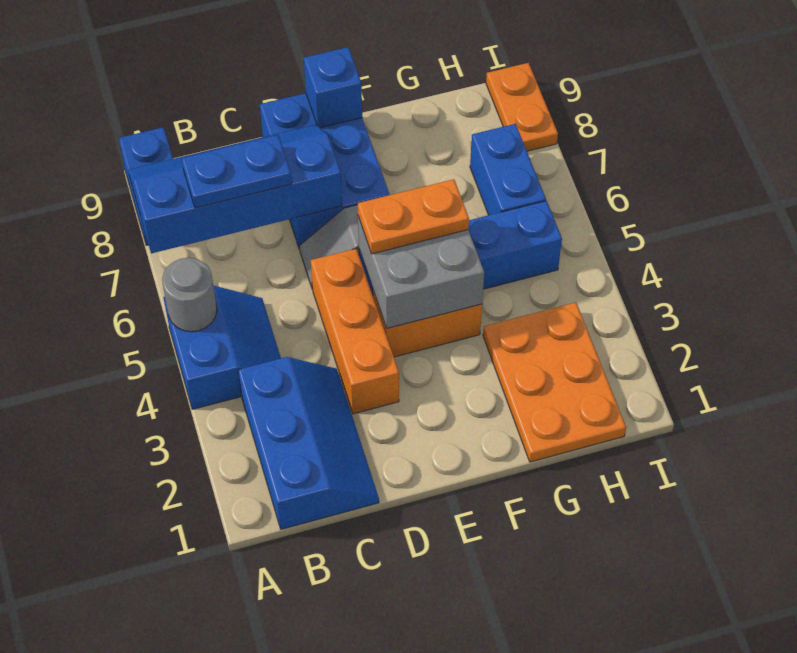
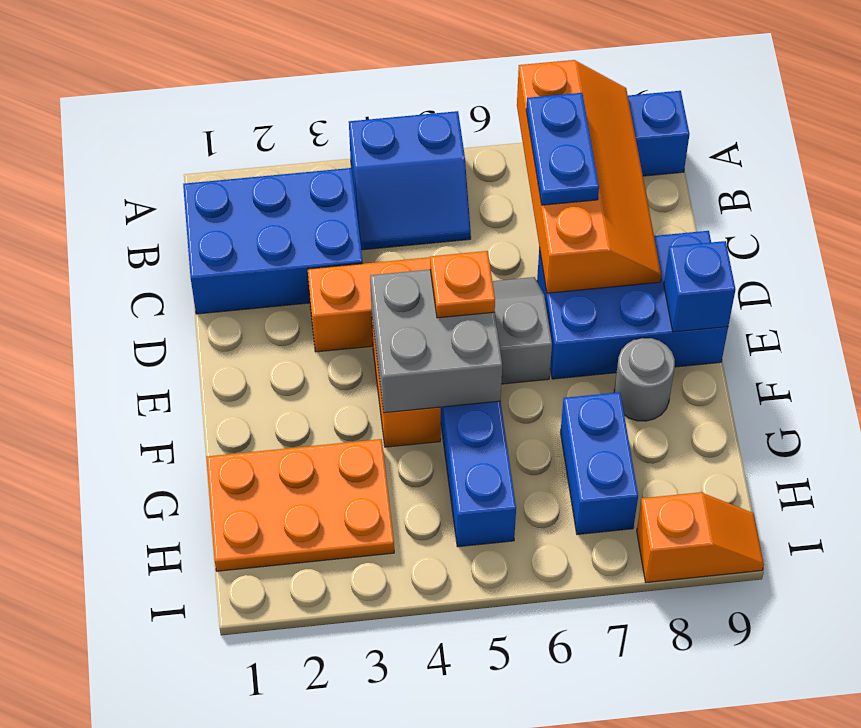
grey round brick A5 level 2 -> grey round brick F8 level 1
blue slope A7:D8 level 2 top 7 -> orange slope A7:D8 level 2 top 7
blue slope B1:C3 level 1 top B -> blue brick B1:C3 level 1
orange plate E5:F5 level 3 -> orange plate E5 level 3
blue brick H6:H7 level 1 -> blue brick G7:H7 level 1
orange plate I8:I9 level 1 -> orange slope I8:I9 level 1 top 8

